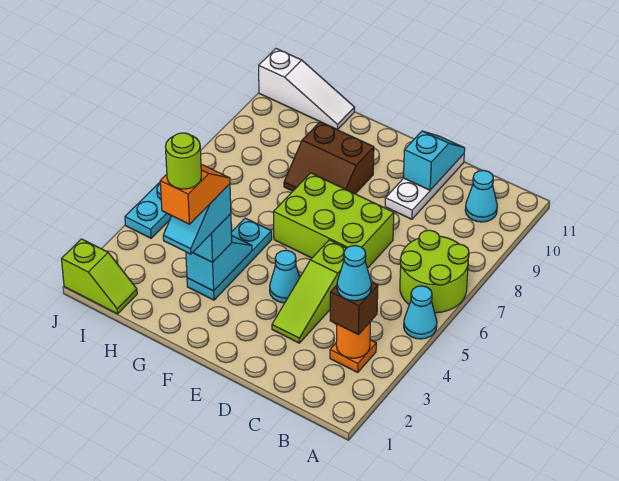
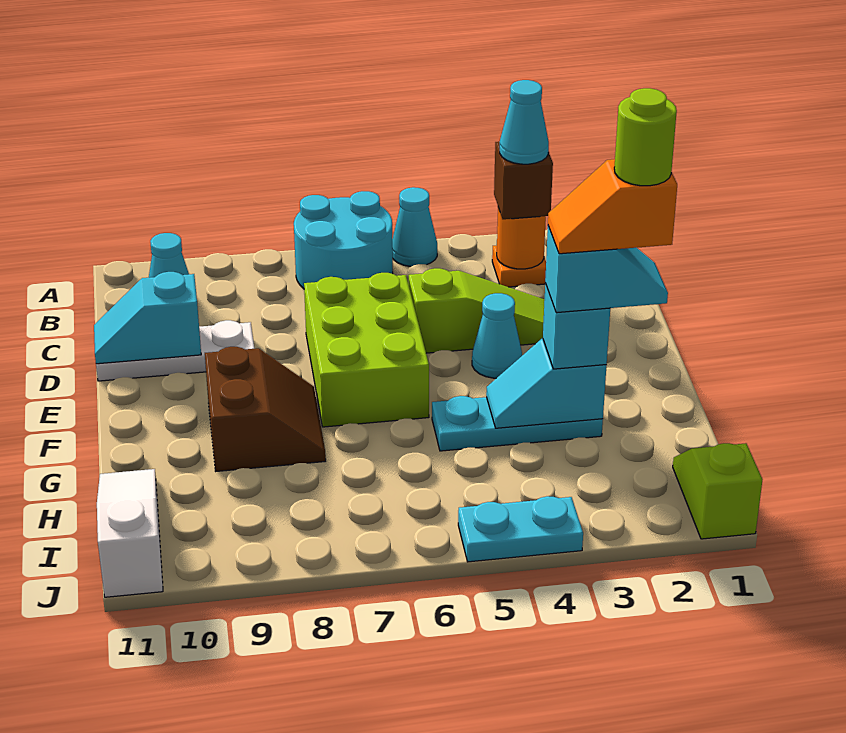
lime round brick A6:B7 level 1 -> cyan round brick A6:B7 level 1

